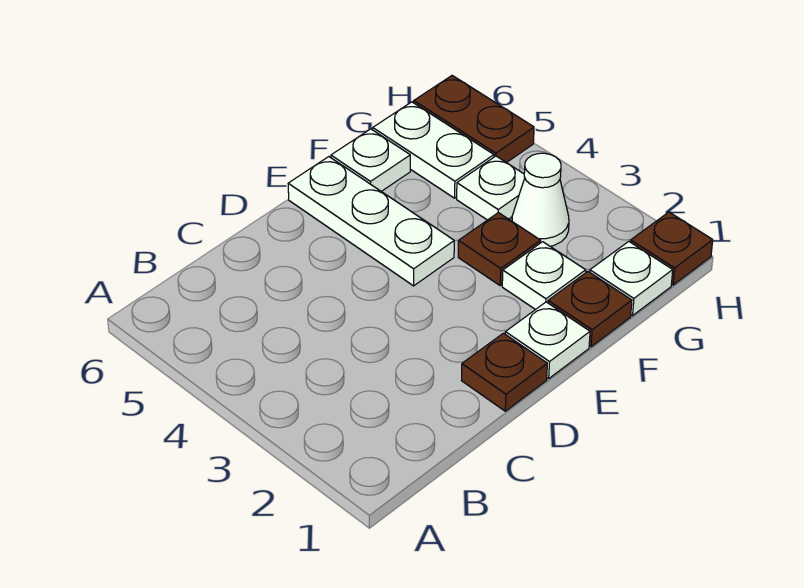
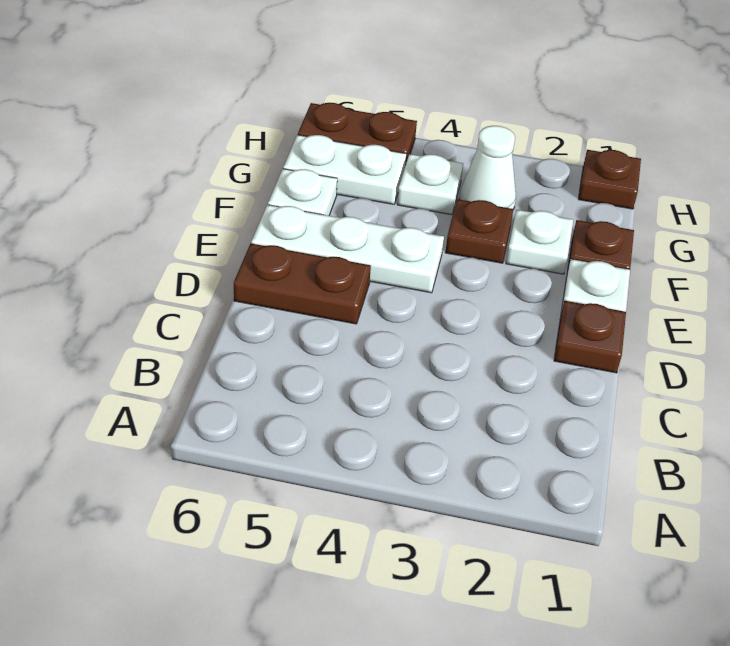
none -> brown plate D5:D6 level 1
white plate G1 level 1 -> none

